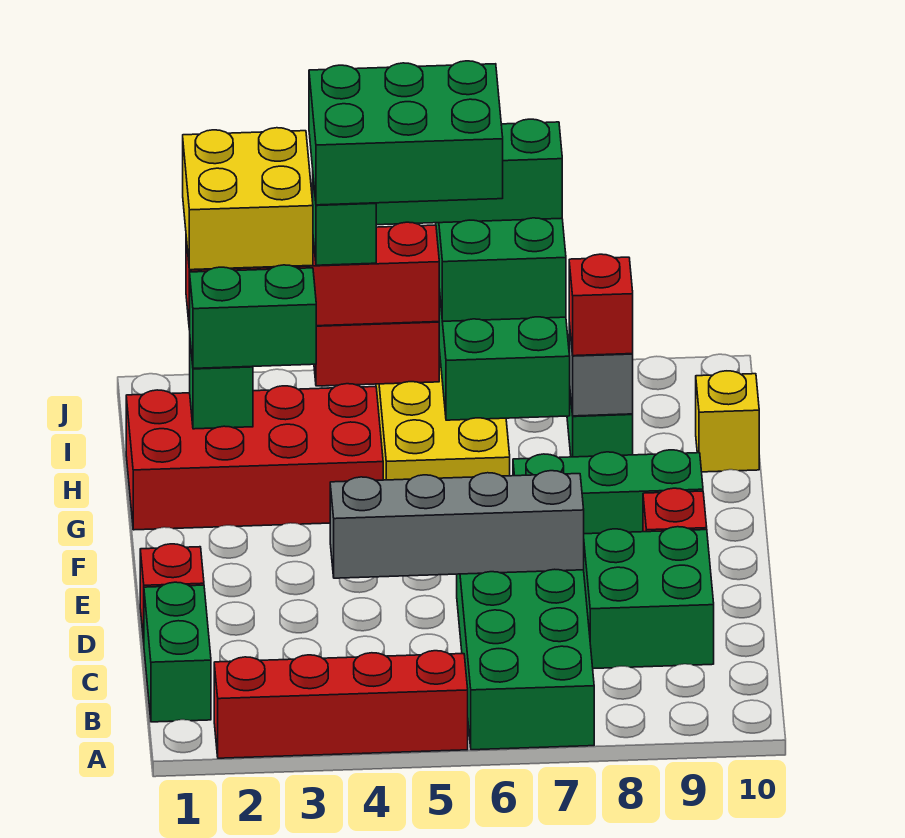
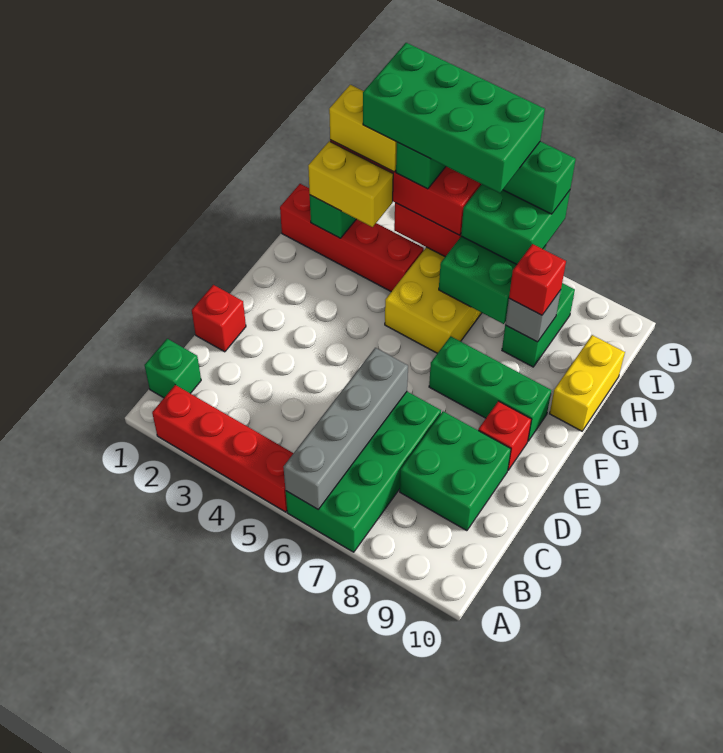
green brick B1:C1 level 1 -> green brick B1 level 1
grey brick D4:D7 level 2 -> grey brick A6:D6 level 2
red brick G1:H4 level 1 -> red brick H1:H4 level 1
green brick H2:H3 level 3 -> yellow brick H2:H3 level 3
yellow brick H10 level 1 -> yellow brick G10:H10 level 1
yellow brick I2:J3 level 4 -> yellow brick I2:I3 level 4
green brick I4:J6 level 5 -> green brick I3:J6 level 5

